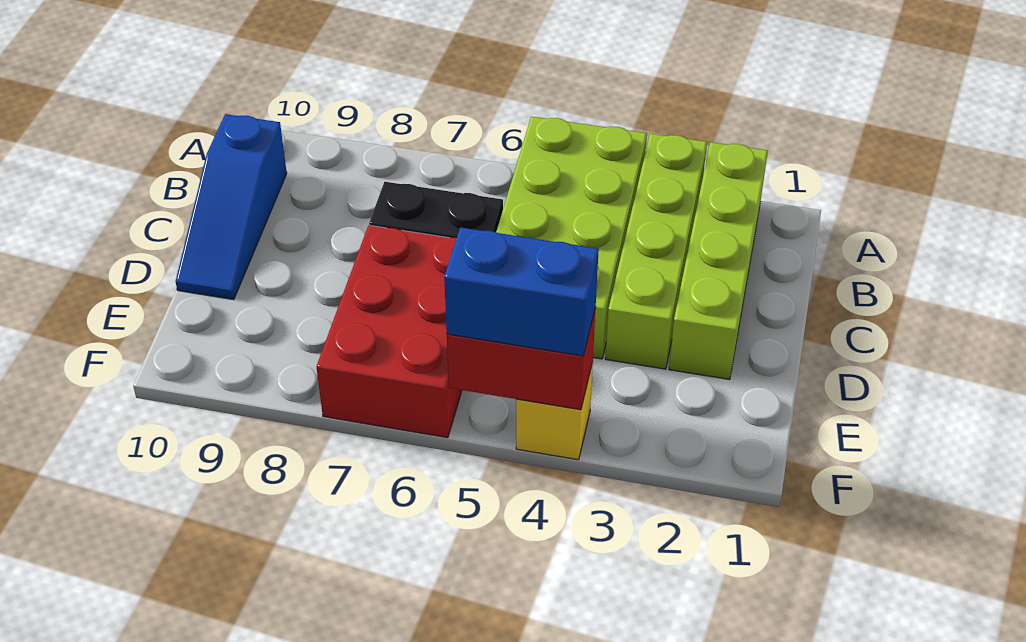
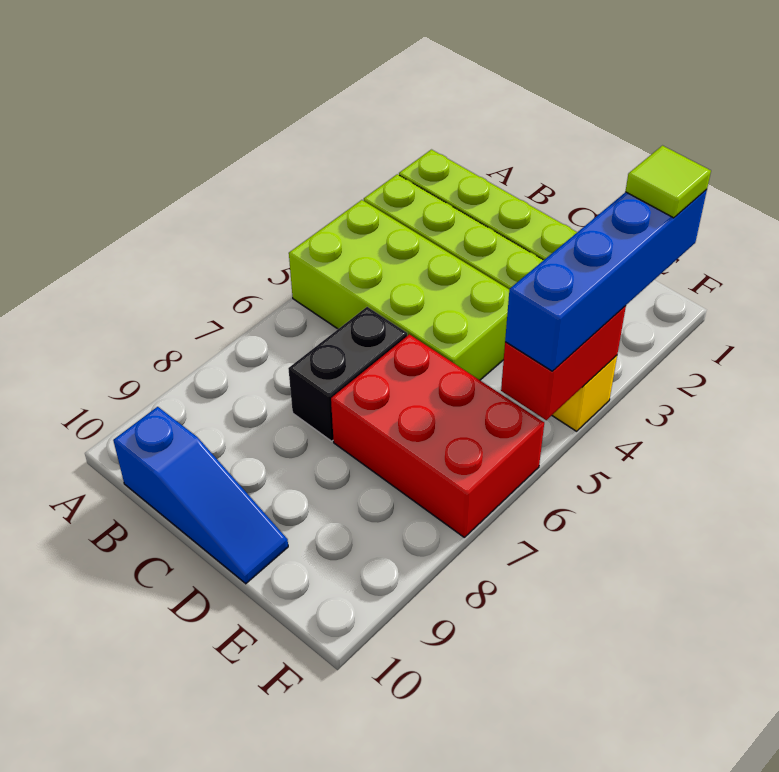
none -> lime tile F2 level 4
blue brick F4:F5 level 3 -> blue brick F2:F5 level 3

